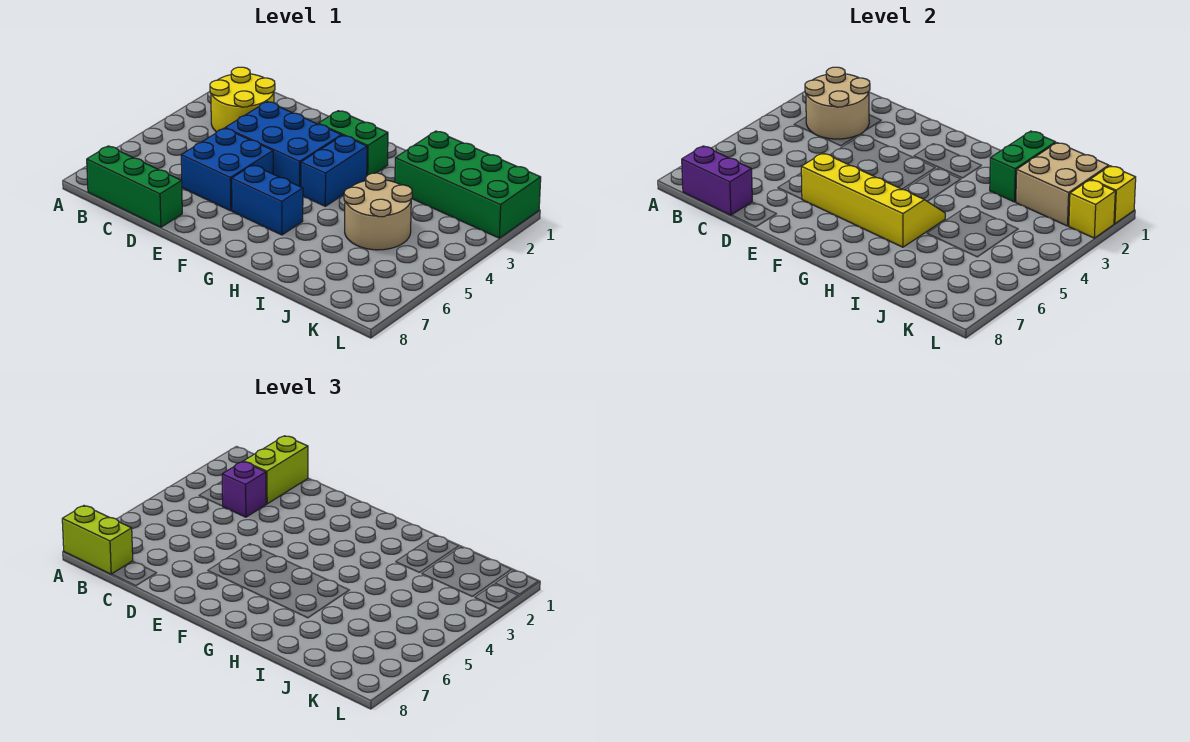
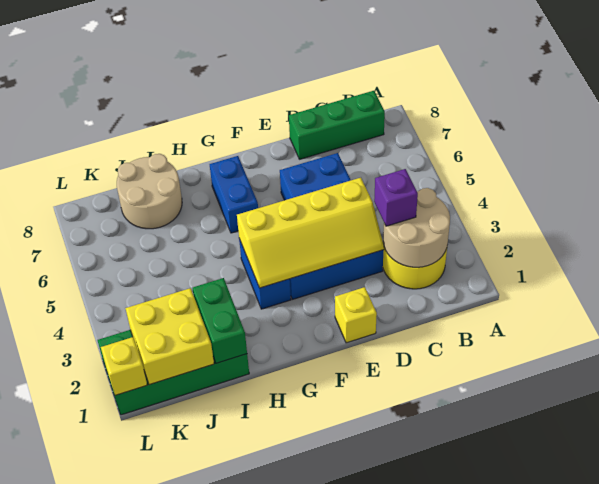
lime brick A8:B8 level 3 -> none
purple brick B8:C8 level 2 -> none
lime brick C1:C2 level 3 -> none
yellow slope E5:H6 level 2 top 6 -> yellow slope D3:G4 level 2 top 4
green brick F2:G2 level 1 -> none
blue brick F6:G6 level 1 -> blue brick G6:G7 level 1
tan round brick I4:J5 level 1 -> tan round brick I7:J8 level 1
tan brick J1:K2 level 2 -> yellow brick J1:K2 level 2
yellow brick L2 level 2 -> yellow brick E1 level 1

